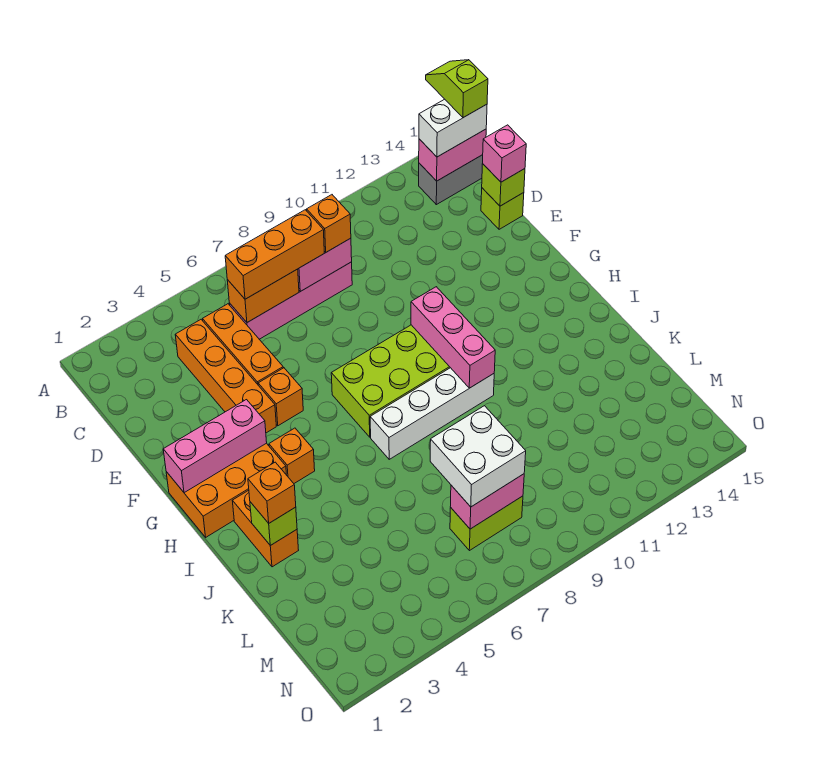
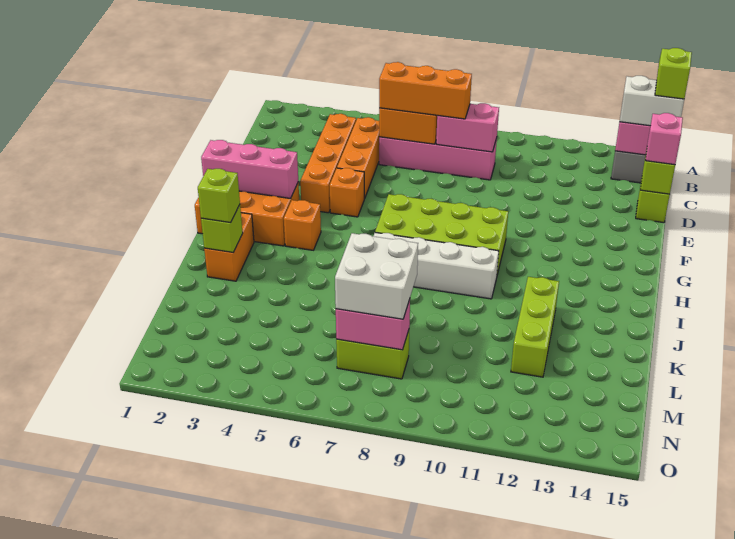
orange brick C9 level 3 -> none
pink brick G10:I10 level 2 -> none
orange brick J2 level 3 -> lime brick J2 level 3
none -> lime brick J12:L12 level 1

